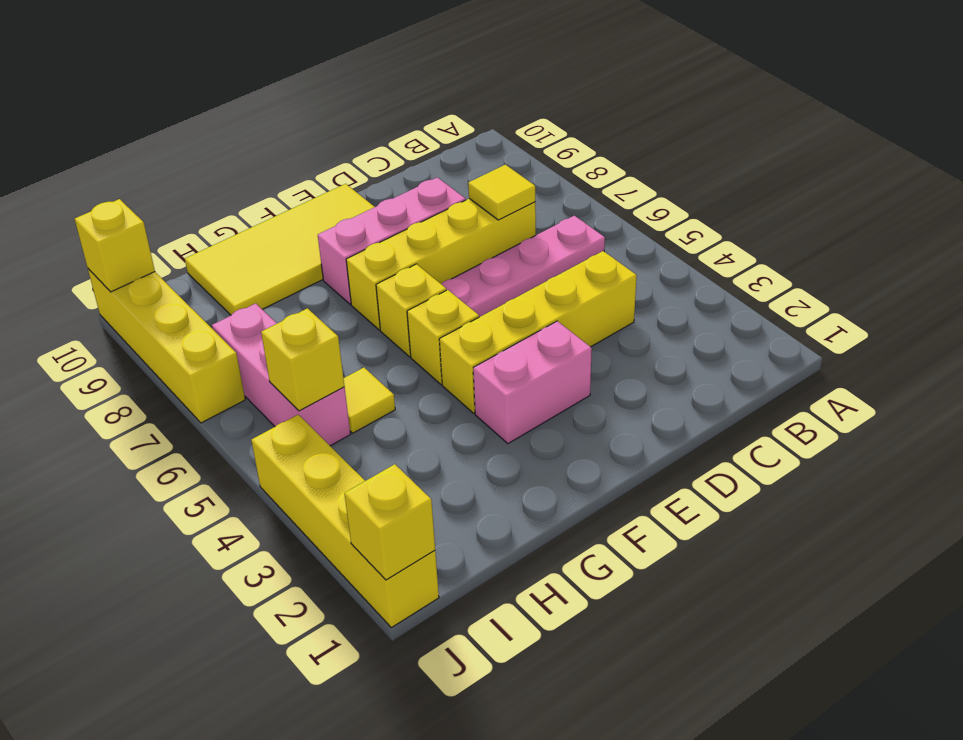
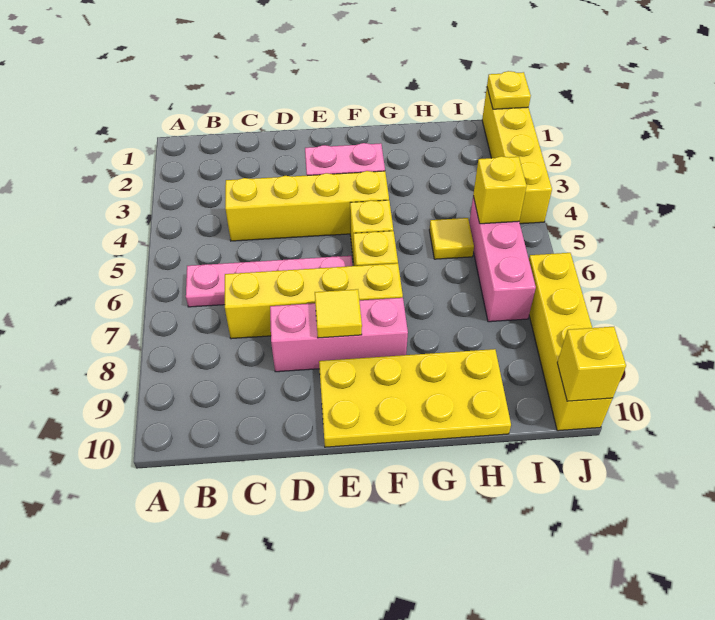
yellow tile C7 level 2 -> yellow tile E8 level 2
yellow tile E9:H10 level 1 -> yellow plate E9:H10 level 1
yellow brick J1 level 2 -> yellow plate J1 level 2

